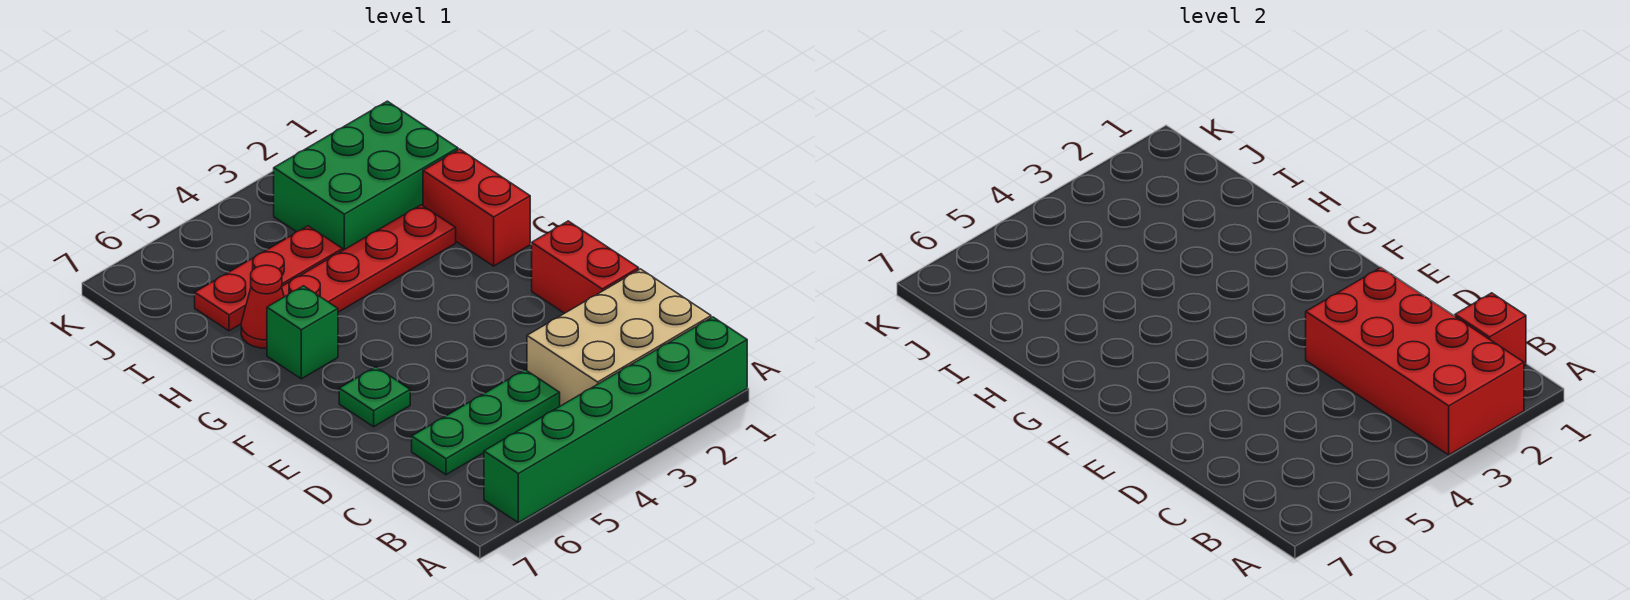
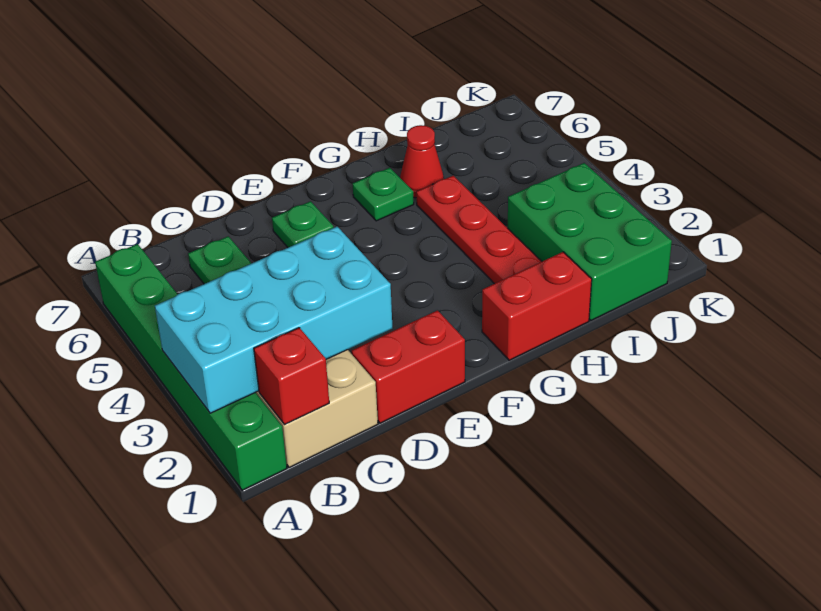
red brick A2:D3 level 2 -> cyan brick A2:D3 level 2
green brick G6 level 1 -> green plate G6 level 1
red plate I4:I6 level 1 -> none

